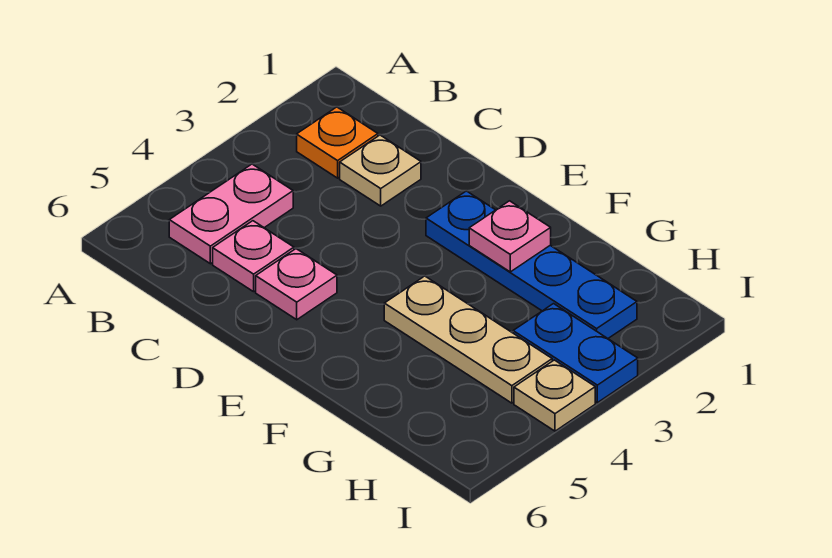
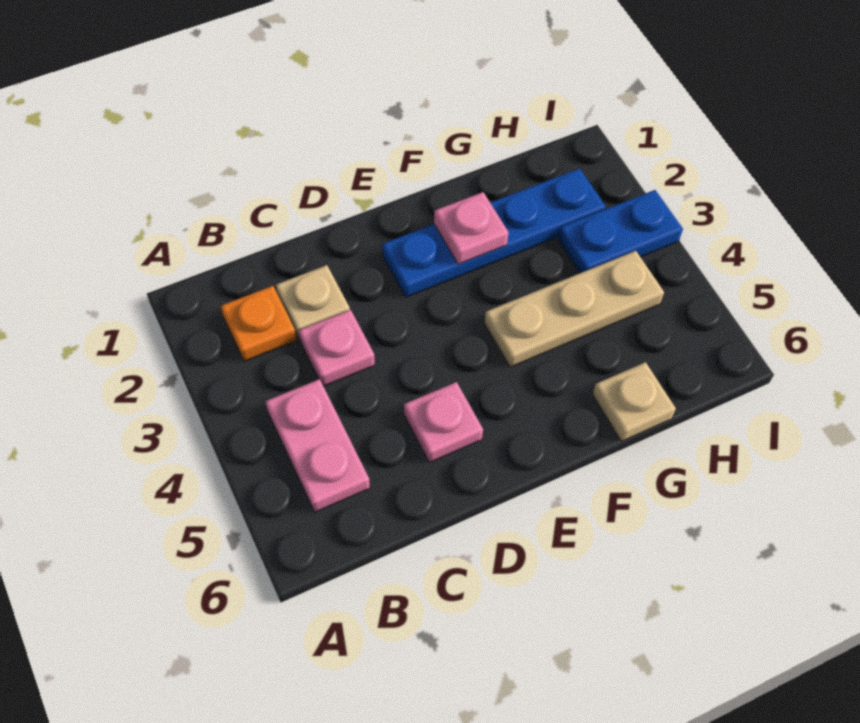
pink plate C5 level 1 -> pink plate C3 level 1
tan plate I4 level 1 -> tan plate G6 level 1

